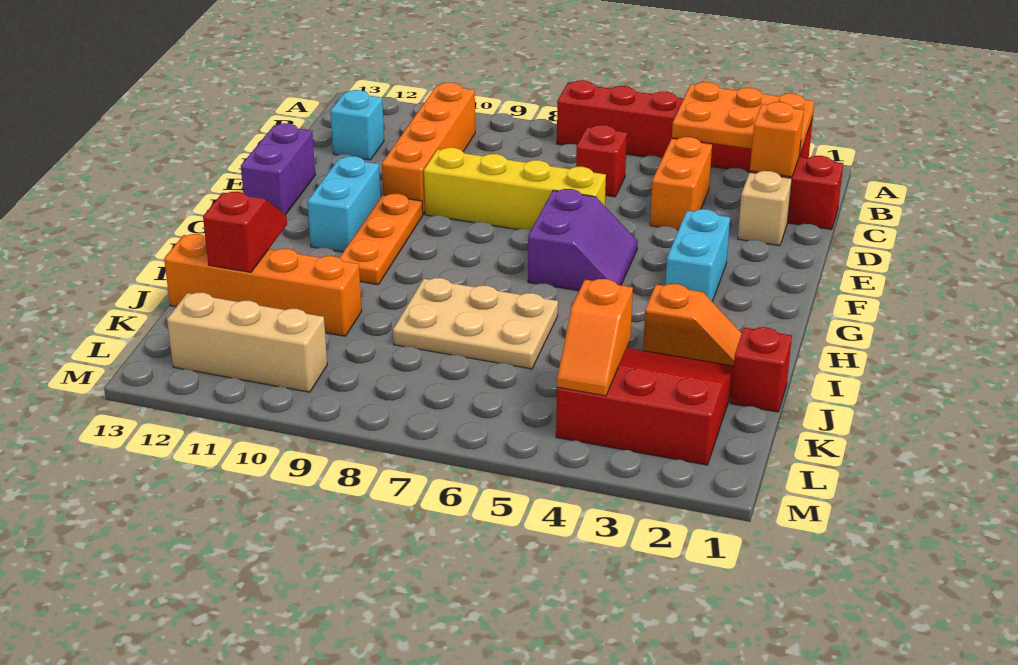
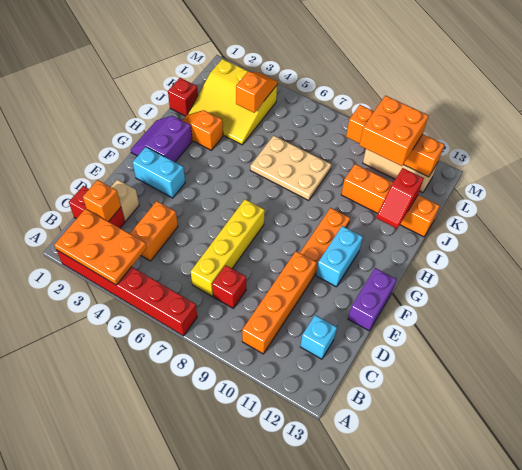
red brick C6 level 1 -> red brick C8 level 1
yellow brick E6:E9 level 1 -> yellow brick C7:F7 level 1
cyan brick F3:G3 level 1 -> cyan brick F2:F3 level 1
purple slope F5:G6 level 1 top 6 -> purple slope G1:H2 level 1 top 2
red slope J2:L4 level 1 top L -> yellow slope J2:L4 level 1 top L
none -> orange brick K10:L11 level 3
none -> orange brick L9:L12 level 2

